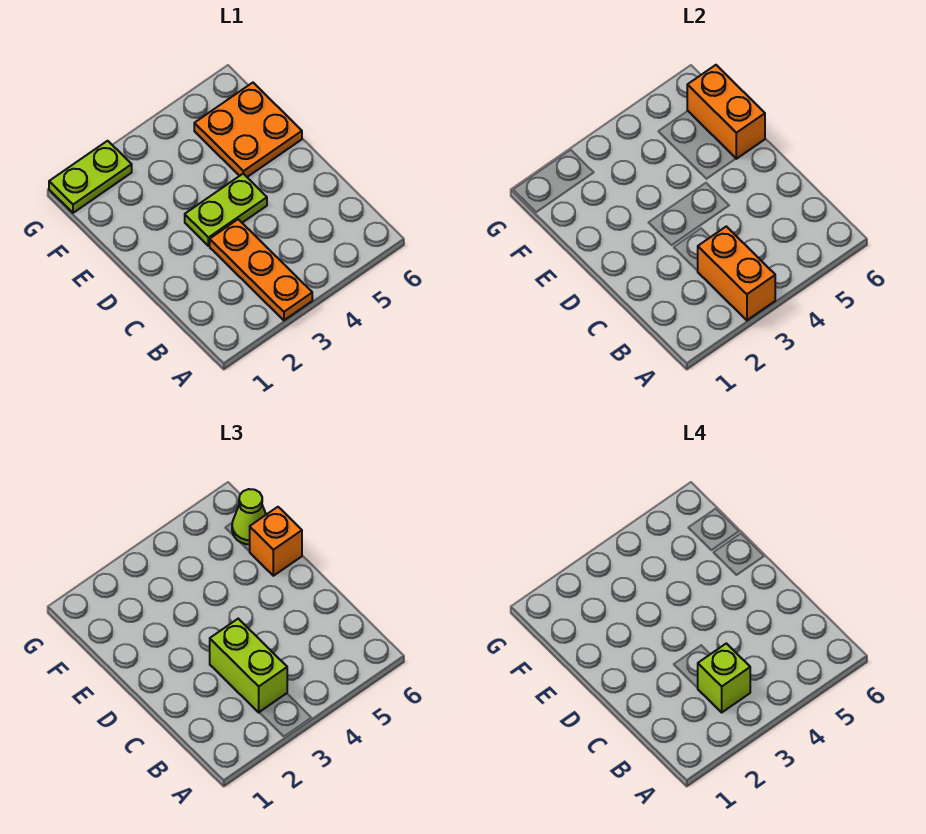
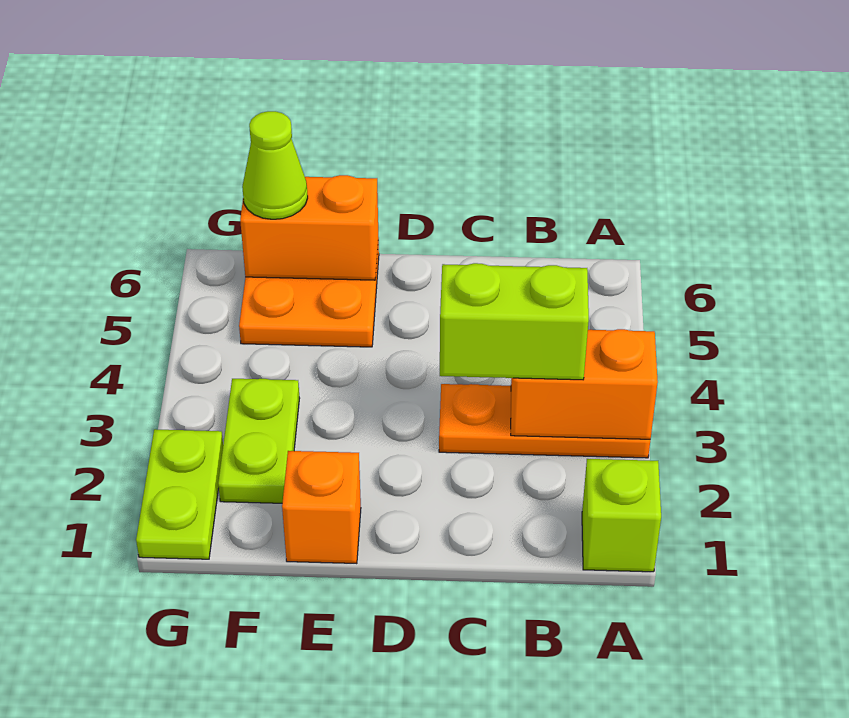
lime brick B3 level 4 -> lime brick A1 level 1
lime plate D3:D4 level 1 -> lime plate F2:F3 level 1
orange brick E6 level 3 -> orange brick E1 level 1

